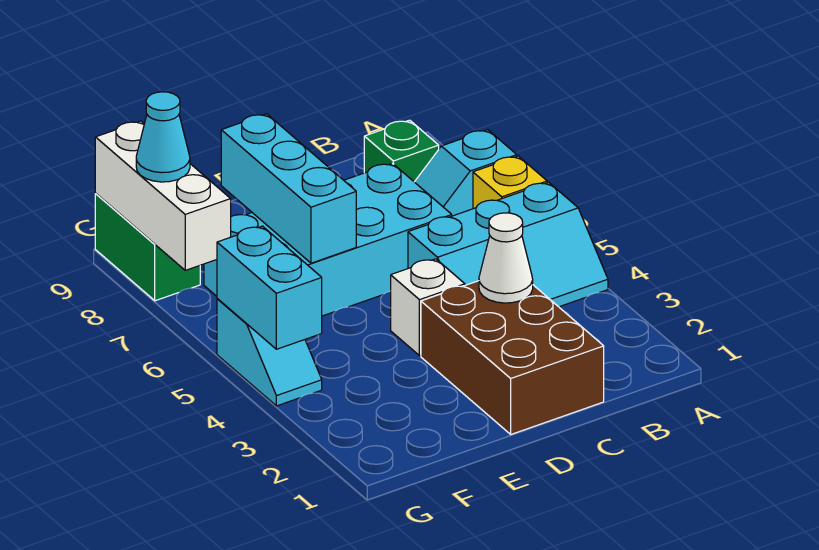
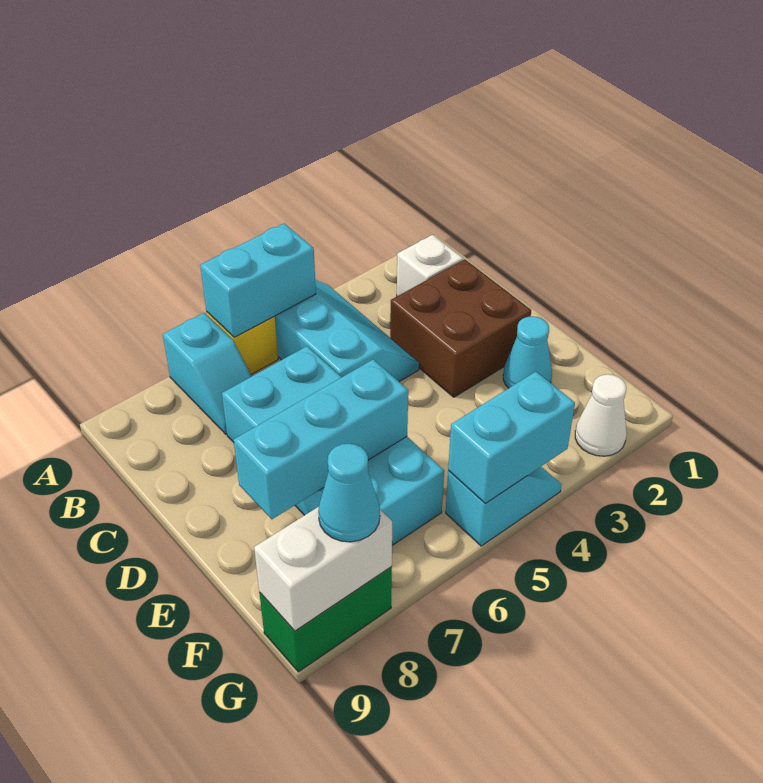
none -> cyan brick A5:A6 level 2
green brick B8 level 1 -> none
brown brick C1:D3 level 1 -> brown brick C2:D3 level 1
white cone C3 level 2 -> white cone G2 level 1
white brick D4 level 1 -> white brick B2 level 1
none -> cyan cone E2 level 1
white brick G7:G9 level 2 -> white brick G8:G9 level 2

